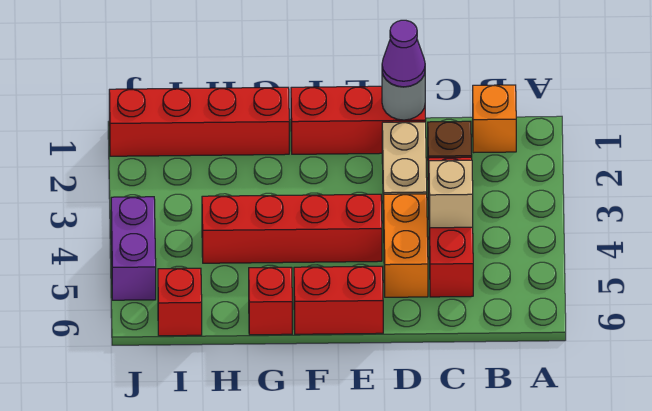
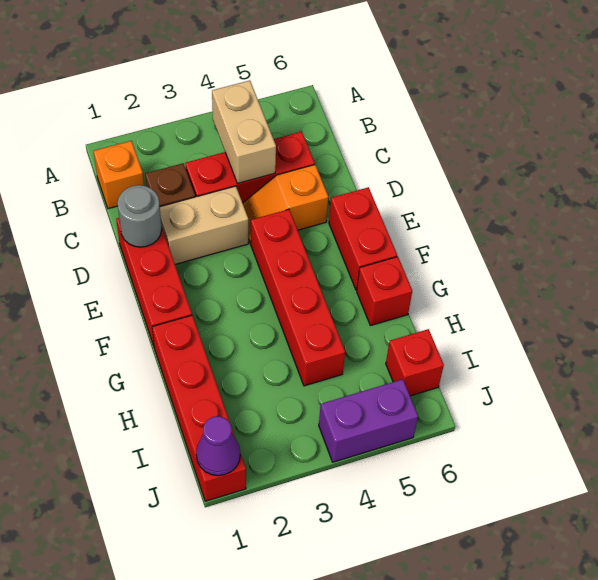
tan brick C4 level 2 -> tan brick B4:C4 level 2
purple cone D1 level 3 -> purple cone J1 level 2
orange brick D4:D5 level 1 -> orange slope D4:D5 level 1 top 5

